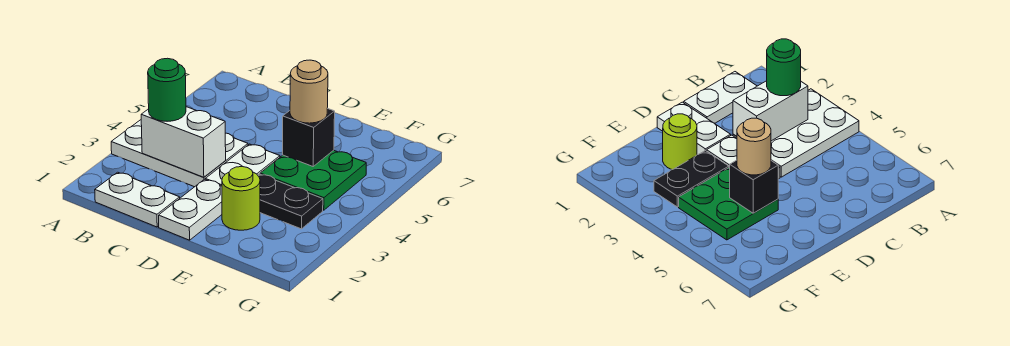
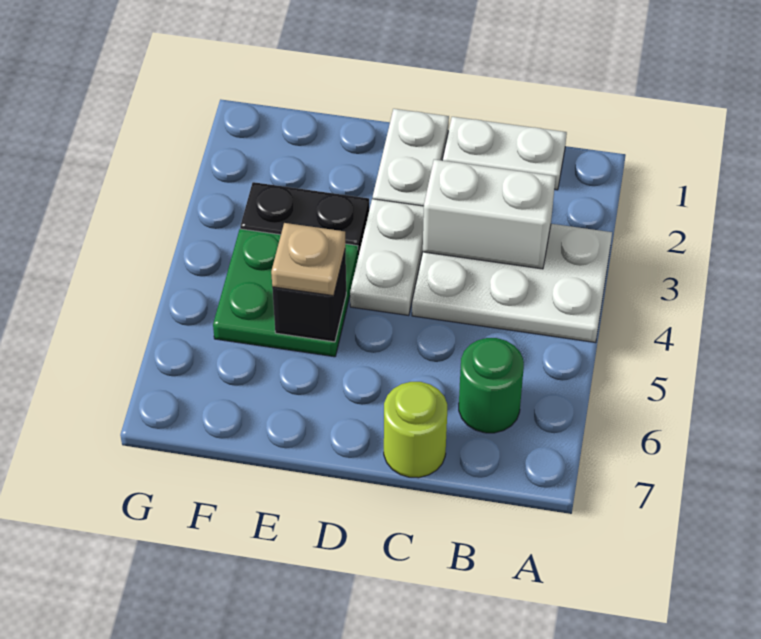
green round brick B3 level 3 -> green round brick B6 level 1
lime round brick E2 level 1 -> lime round brick C7 level 1
tan round brick E5 level 3 -> tan plate E5 level 3

